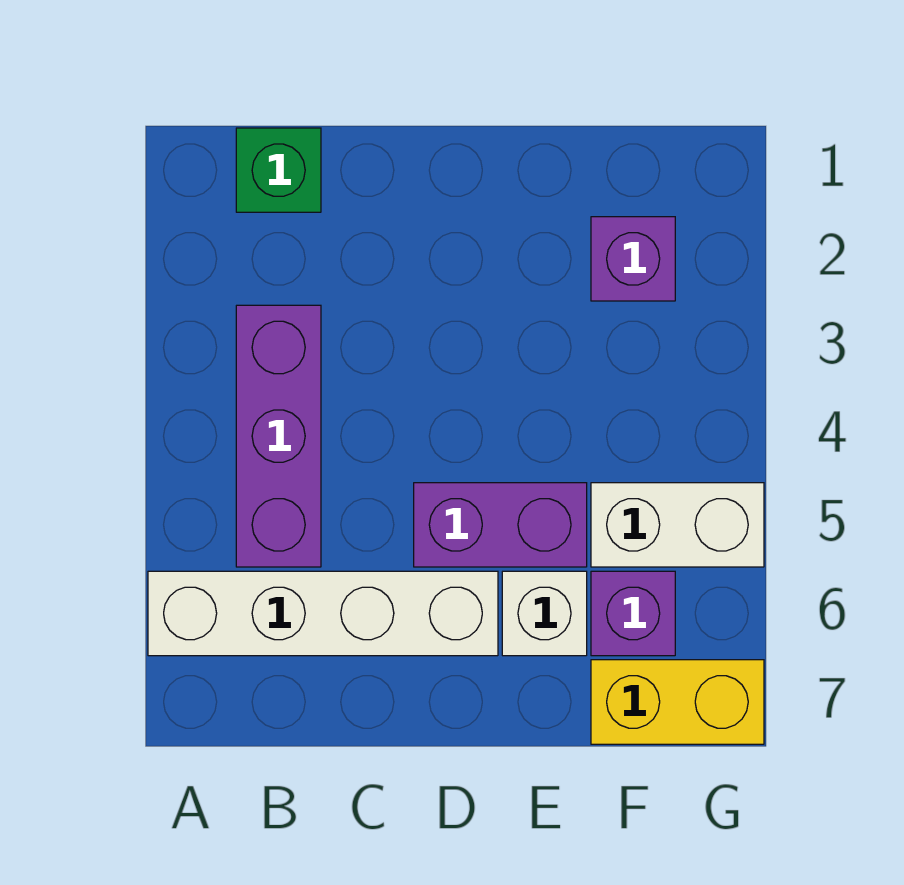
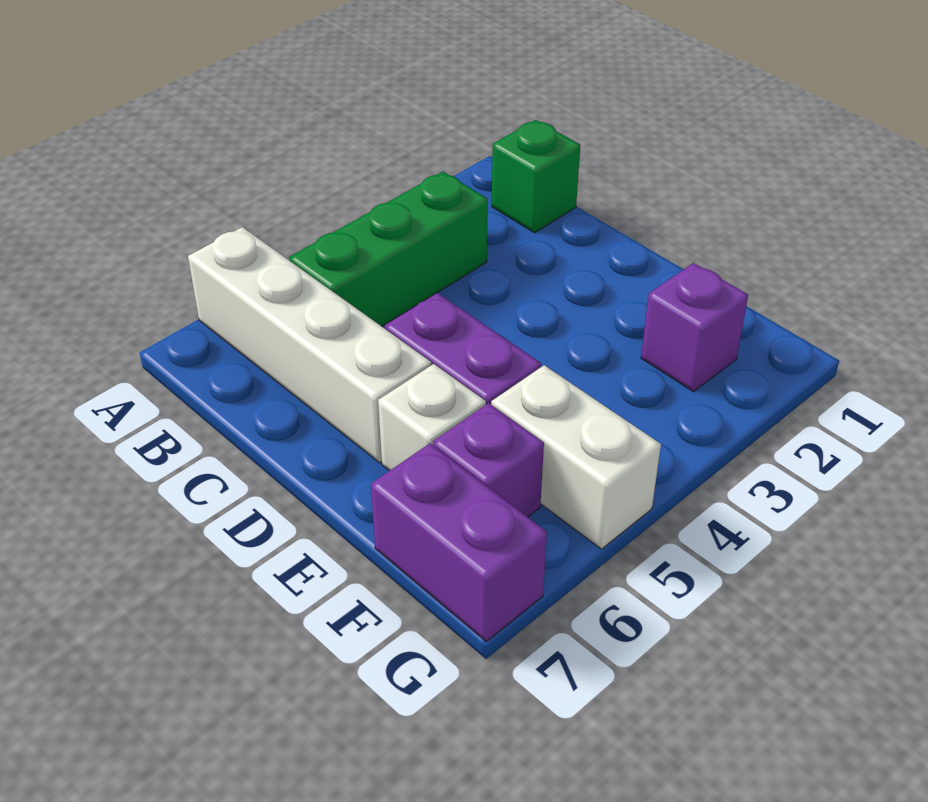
purple brick B3:B5 level 1 -> green brick B3:B5 level 1
yellow brick F7:G7 level 1 -> purple brick F7:G7 level 1

